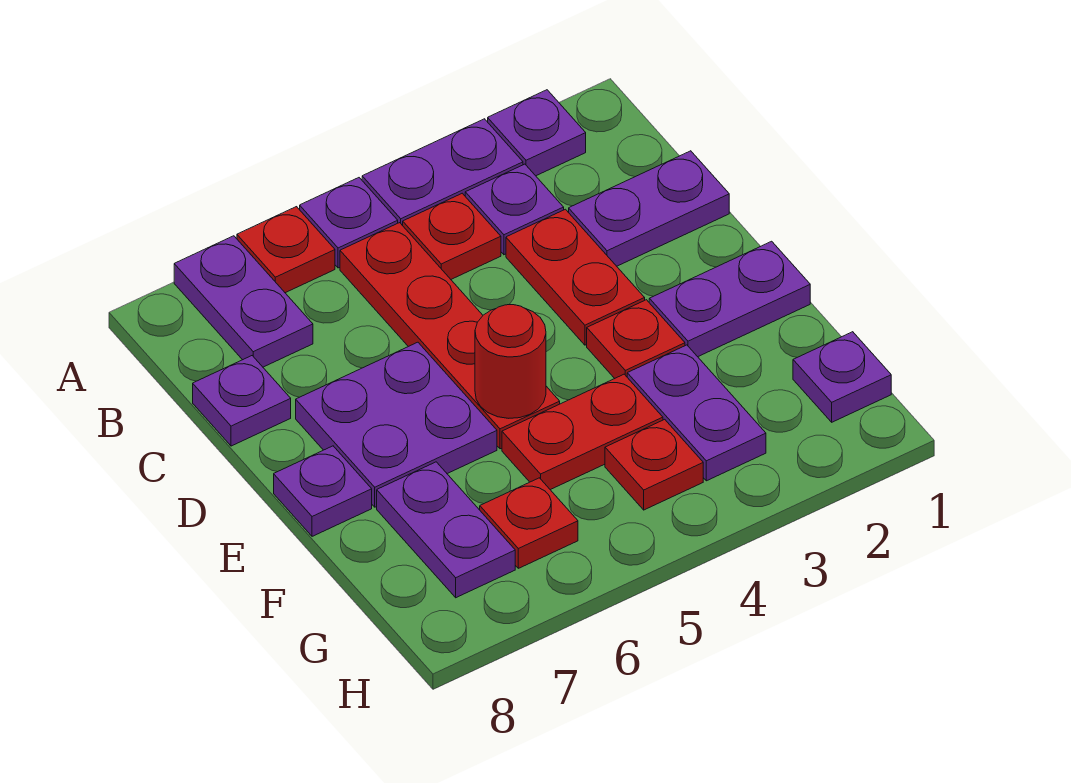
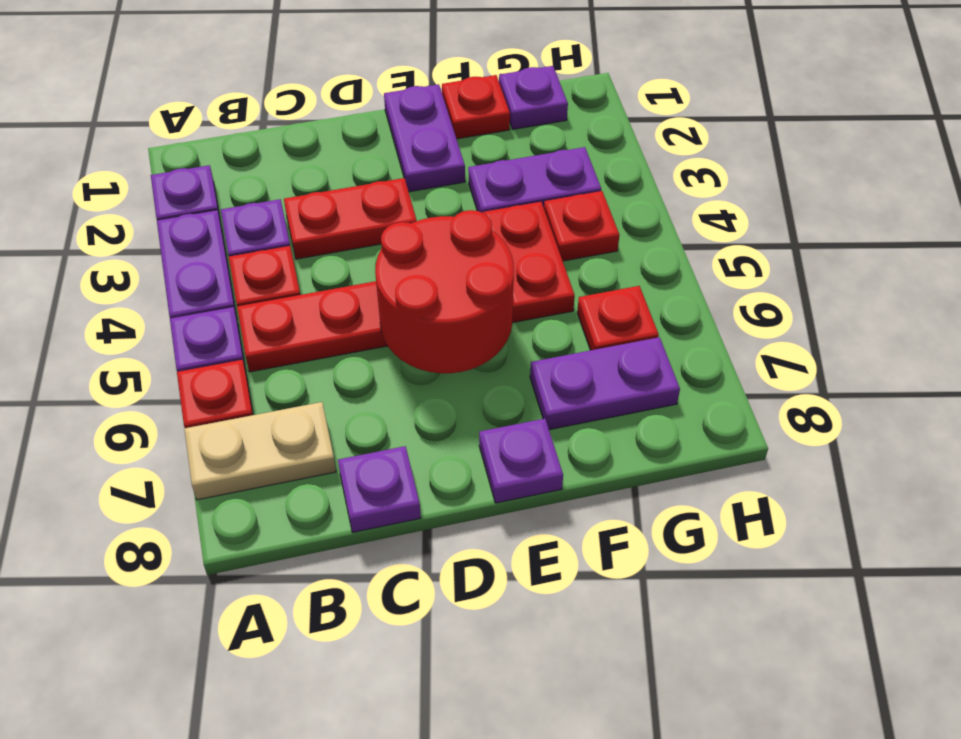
purple plate A7:B7 level 1 -> tan plate A7:B7 level 1
purple plate C1:C2 level 1 -> none
purple plate D6:E7 level 1 -> none
red plate E3 level 1 -> red plate F1 level 1
red round brick E5 level 2 -> red round brick D5:E6 level 2

